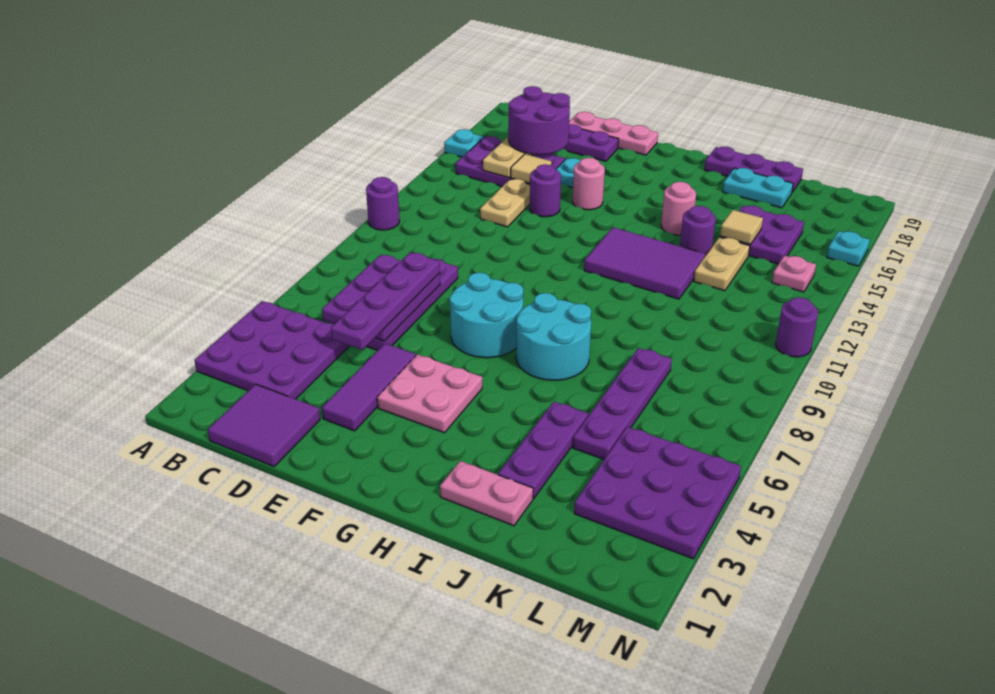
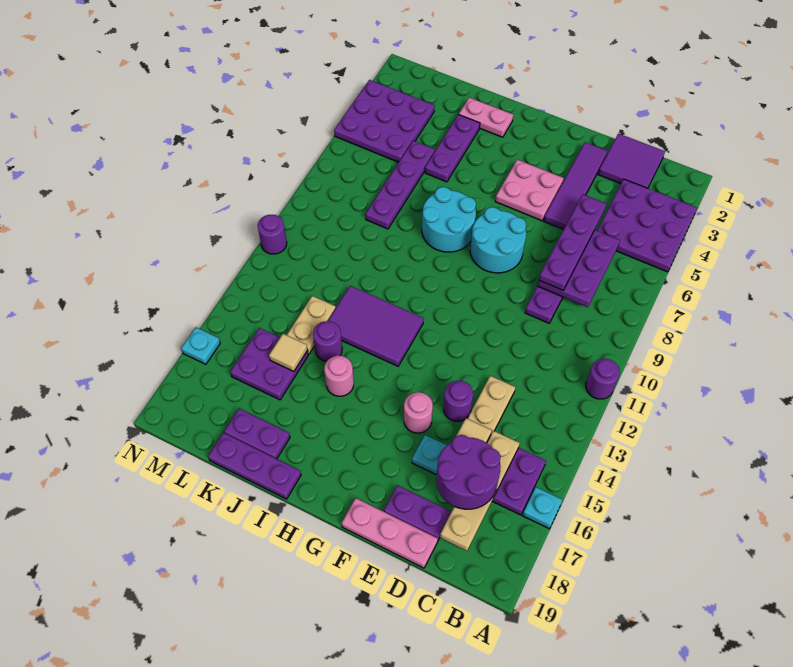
purple tile E3:E5 level 1 -> purple tile E2:E5 level 1
cyan plate J18:K18 level 1 -> purple plate J18:K18 level 1
pink plate M14 level 1 -> none

